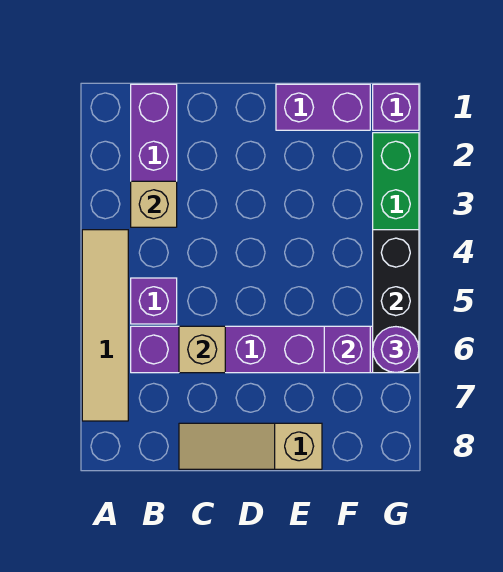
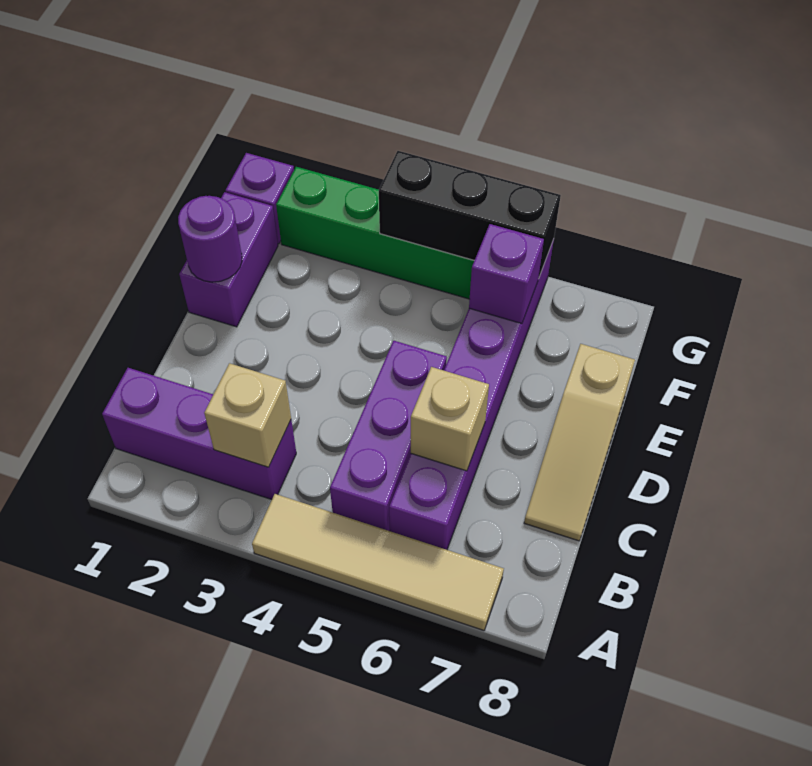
purple brick B5 level 1 -> purple brick B5:D5 level 1
purple round brick G6 level 3 -> purple round brick E1 level 2

